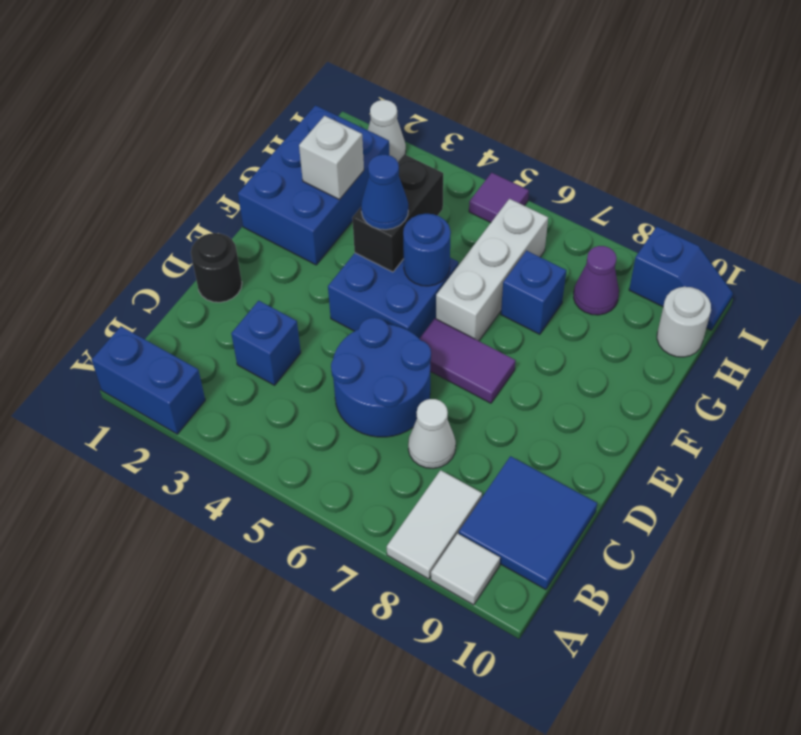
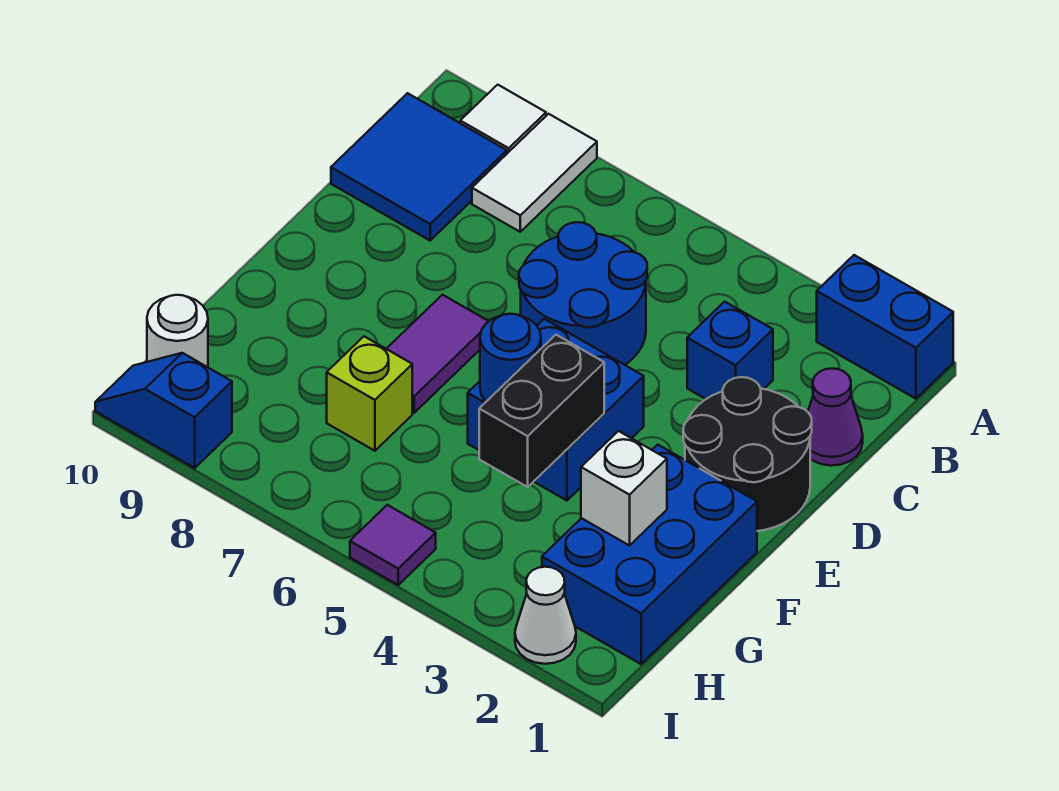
white cone C7 level 1 -> none
black round brick D1 level 1 -> black round brick D1:E2 level 1
purple tile E6:E7 level 1 -> purple tile E7:F7 level 1
blue cone F4 level 3 -> none
white brick F6:H6 level 1 -> none
blue brick G7 level 1 -> lime brick G7 level 1
purple cone H8 level 1 -> purple cone C1 level 1

